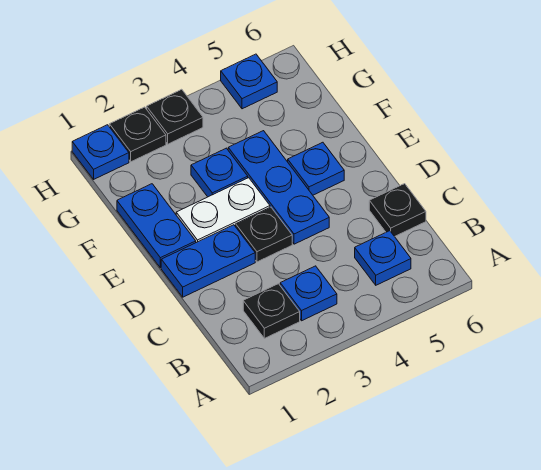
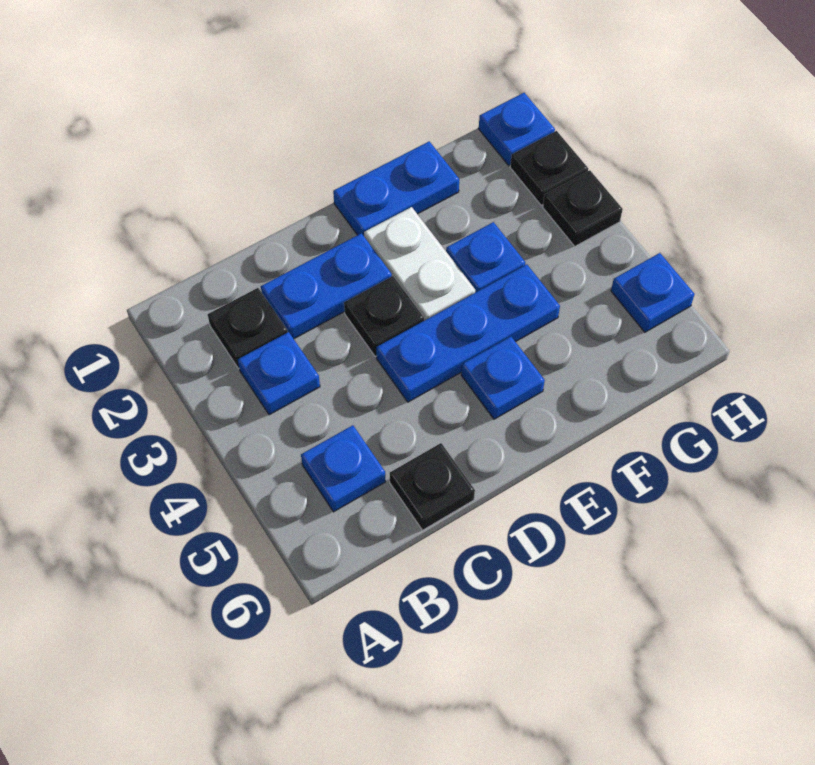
blue plate D1:D2 level 1 -> blue plate C2:D2 level 1

